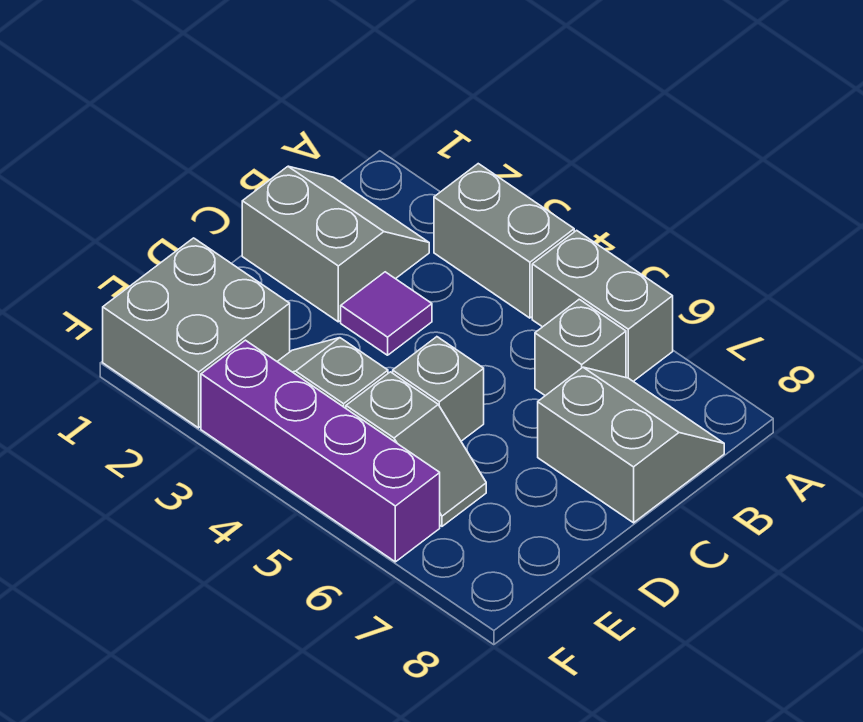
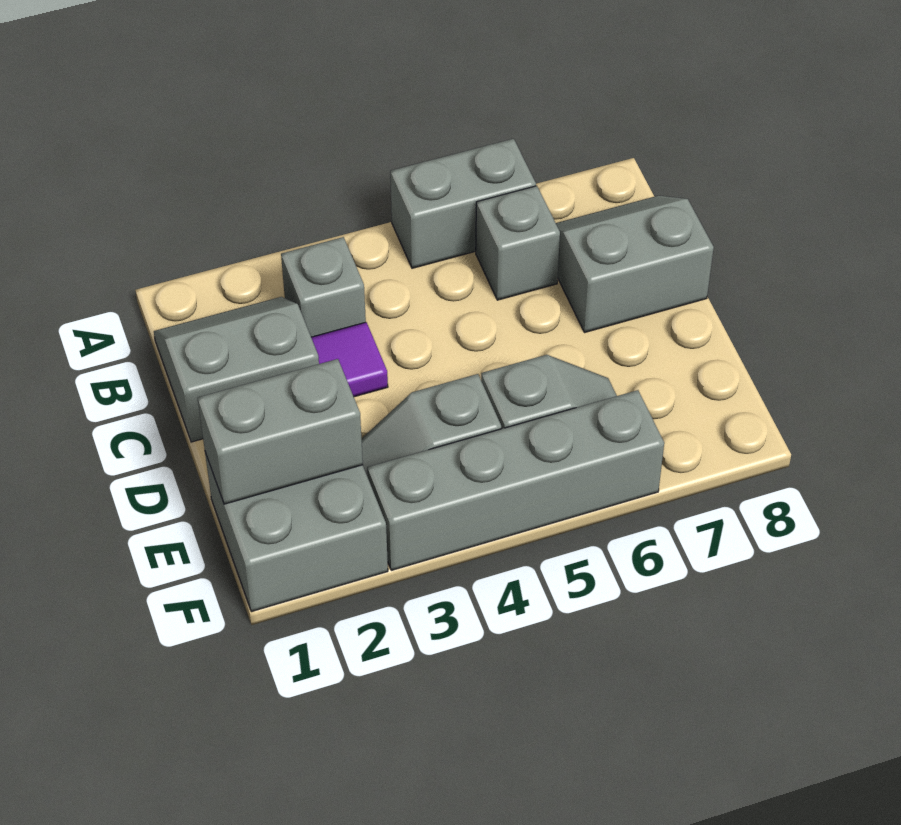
grey brick A3:A4 level 1 -> grey brick E1:E2 level 2
grey brick D5 level 1 -> grey brick B3 level 1
purple brick F3:F6 level 1 -> grey brick F3:F6 level 1

